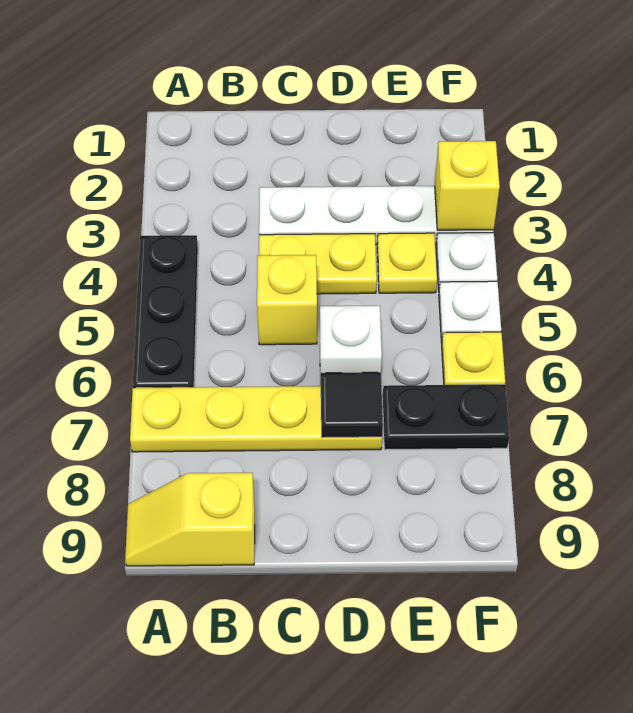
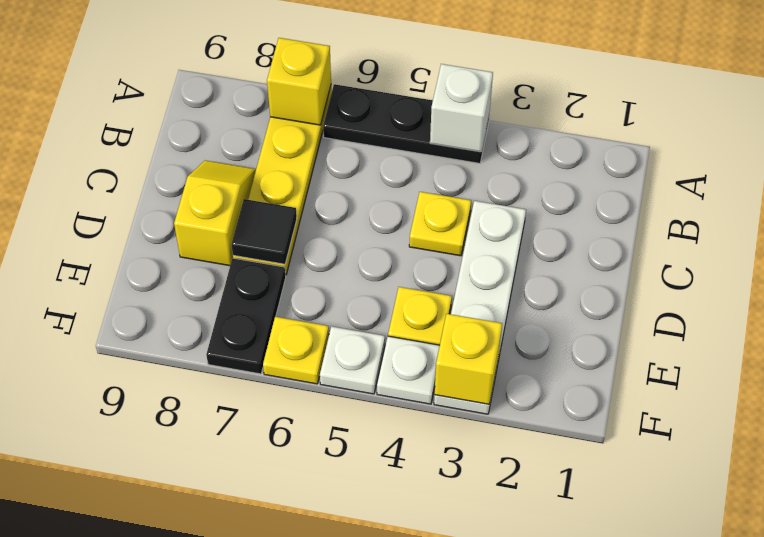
yellow slope A9:B9 level 1 top B -> yellow slope C8:D8 level 1 top D
yellow plate C4:D4 level 1 -> yellow plate C4 level 1
yellow brick C5 level 1 -> yellow brick A7 level 2
white brick D6 level 1 -> white brick A4 level 2

